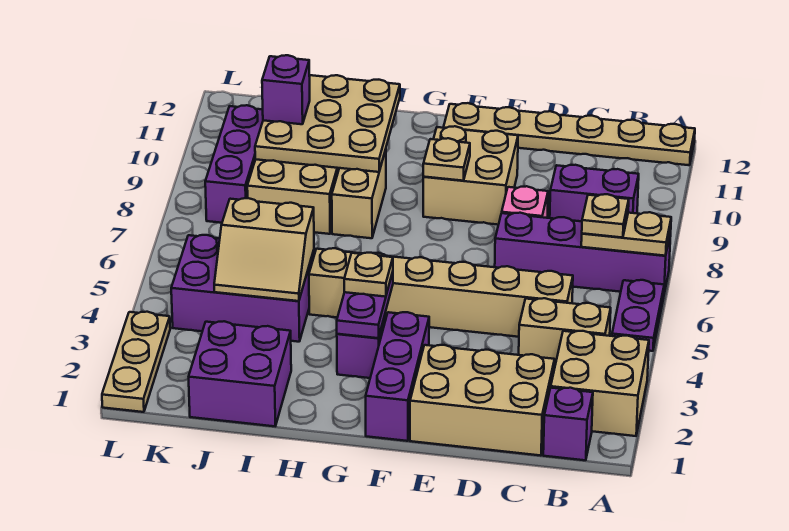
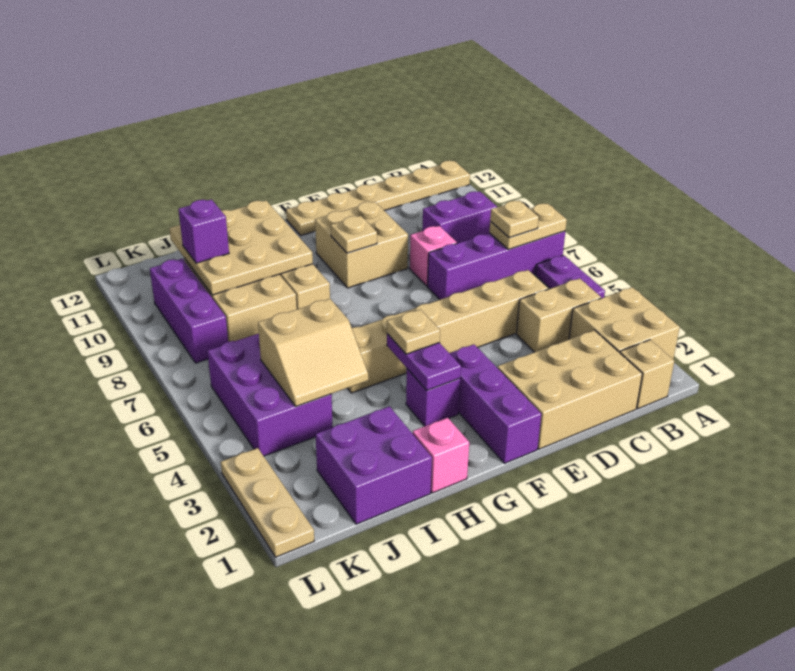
purple brick B1 level 1 -> tan brick B1 level 1
none -> pink brick H1 level 1
purple brick I4:K5 level 1 -> purple brick J4:K6 level 1

